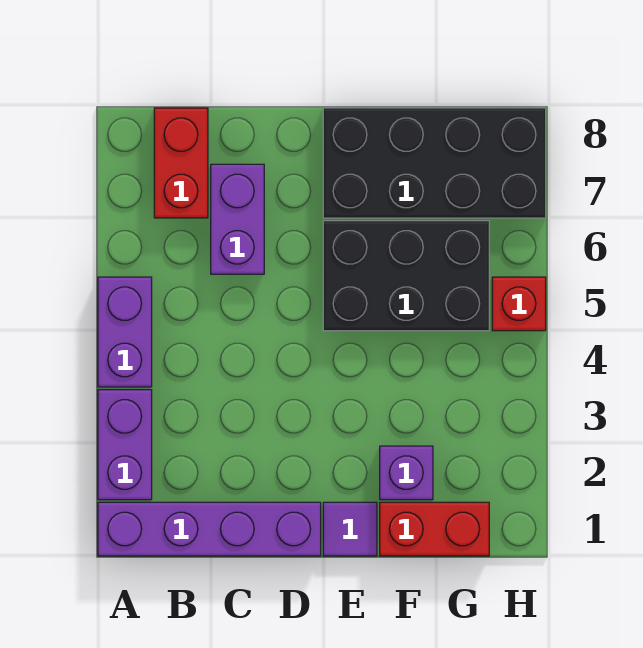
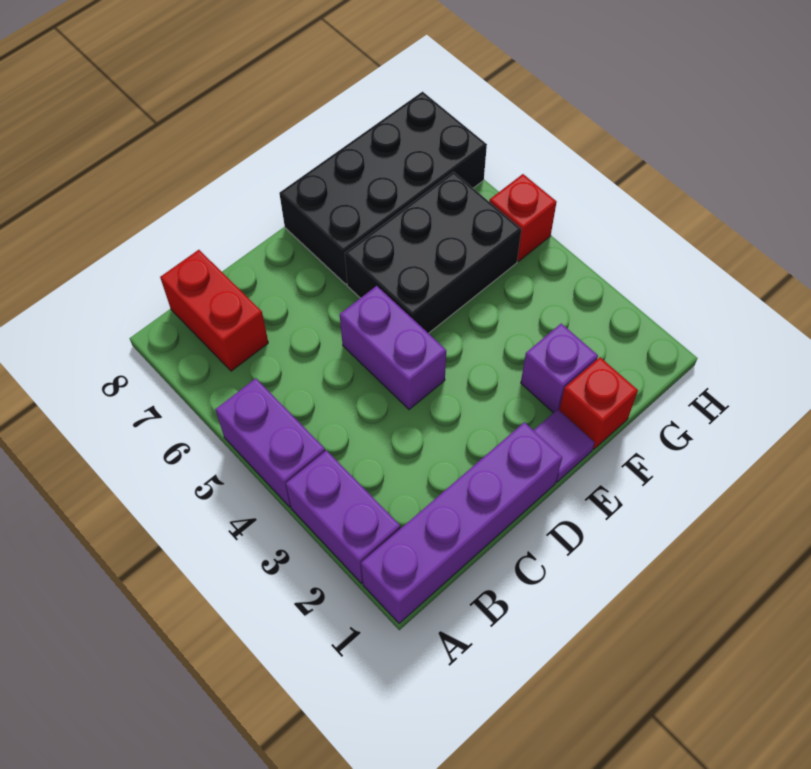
purple brick C6:C7 level 1 -> purple brick D4:D5 level 1
red brick F1:G1 level 1 -> red brick F1 level 1

